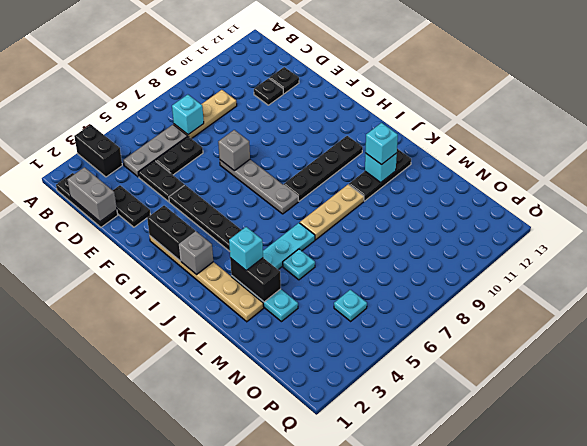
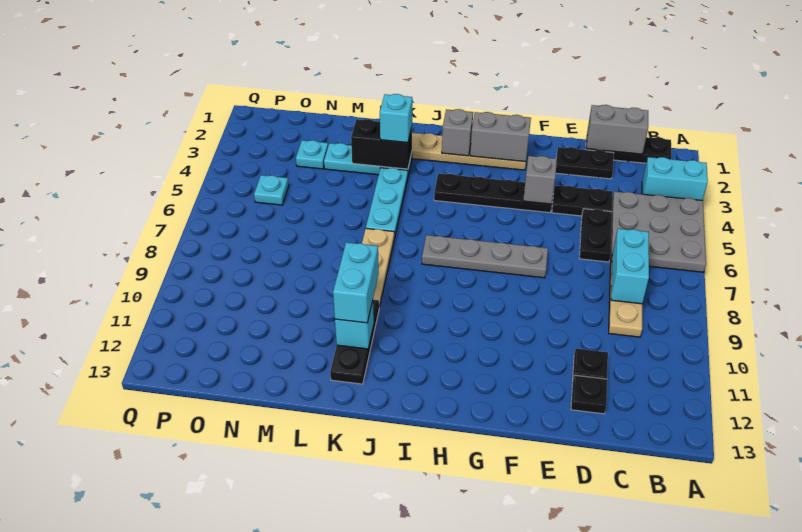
black brick A3:B3 level 1 -> cyan brick A3:B3 level 1
grey plate C4:C6 level 1 -> grey plate A4:C6 level 1
cyan brick C7 level 2 -> cyan brick C7:C8 level 2
grey brick F7 level 2 -> grey brick F4 level 2
black brick G2:H2 level 2 -> grey brick G2:H2 level 2
black plate I8:I11 level 1 -> none
cyan brick K11 level 3 -> cyan brick K10:K11 level 3
cyan plate L5 level 1 -> cyan plate N3 level 1

